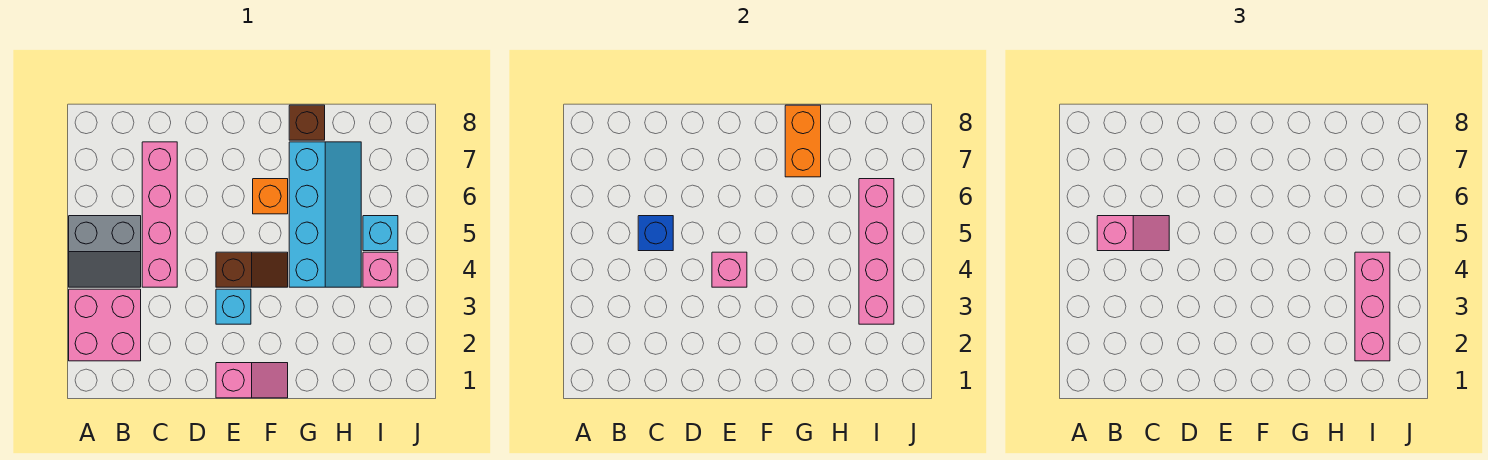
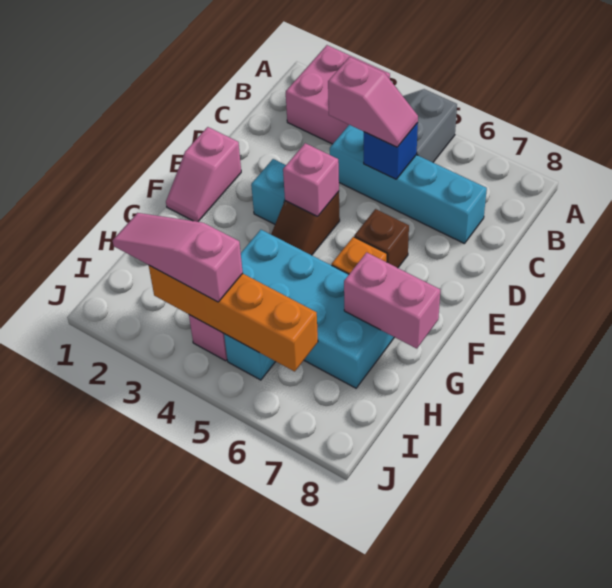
pink slope B5:C5 level 3 top B -> pink slope C4:C5 level 3 top 4
pink brick C4:C7 level 1 -> cyan brick C4:C7 level 1
cyan slope G4:H7 level 1 top G -> cyan brick G4:H7 level 1
orange brick G7:G8 level 2 -> pink brick G7:G8 level 2
brown brick G8 level 1 -> brown brick E6 level 1
pink brick I2:I4 level 3 -> pink slope I2:I4 level 3 top 4
pink brick I3:I6 level 2 -> orange brick I3:I6 level 2

